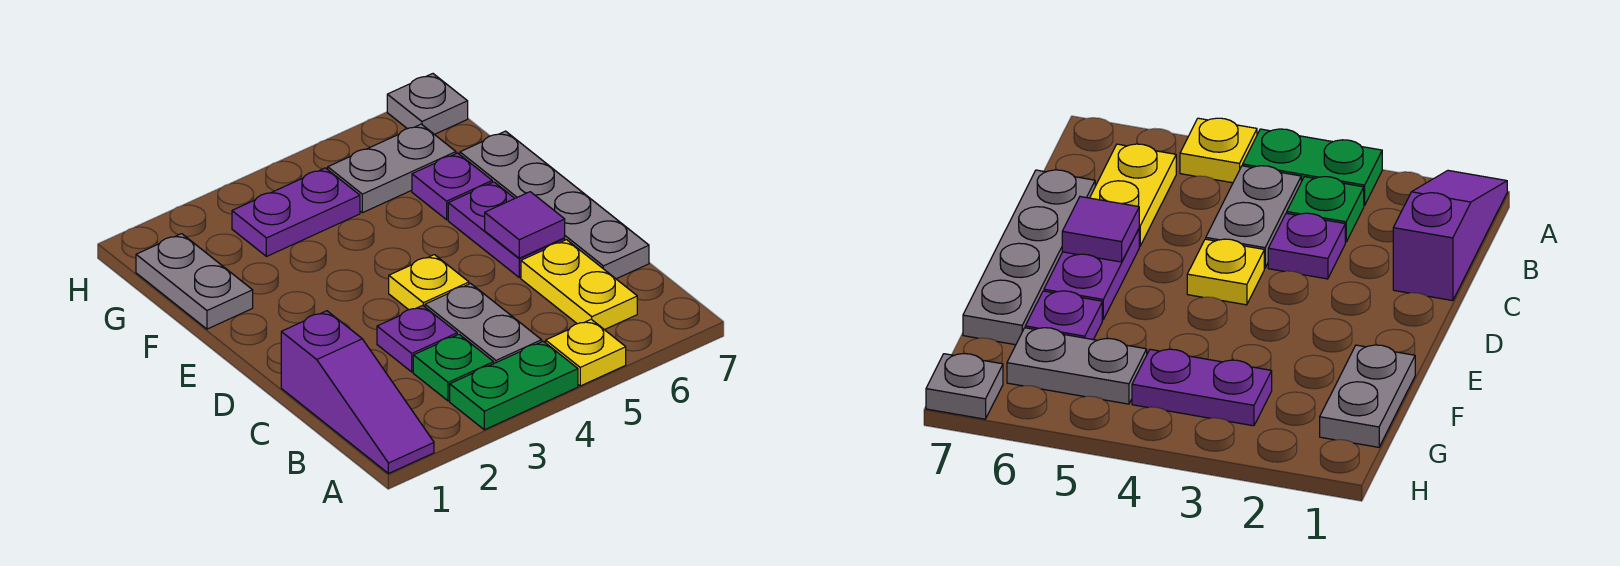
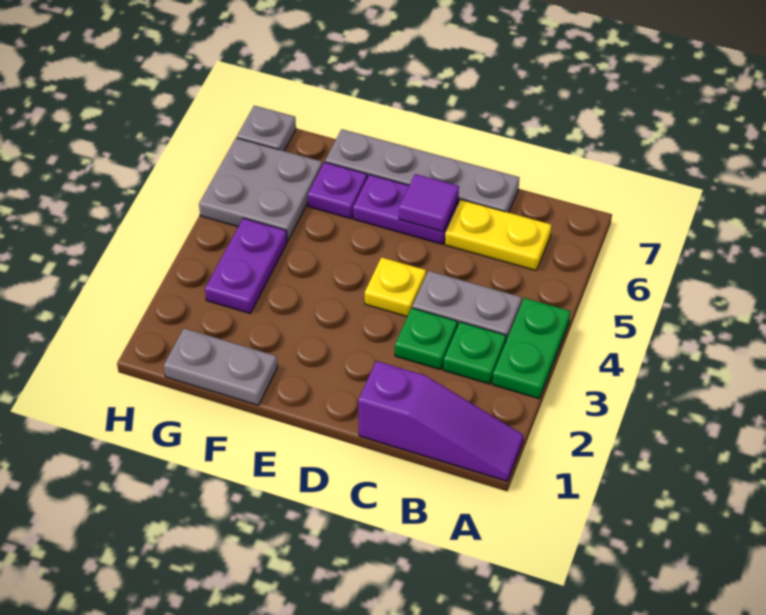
yellow plate A5 level 1 -> none
purple plate C3 level 1 -> green plate C3 level 1
grey plate G5:G6 level 1 -> grey plate G5:H6 level 1

